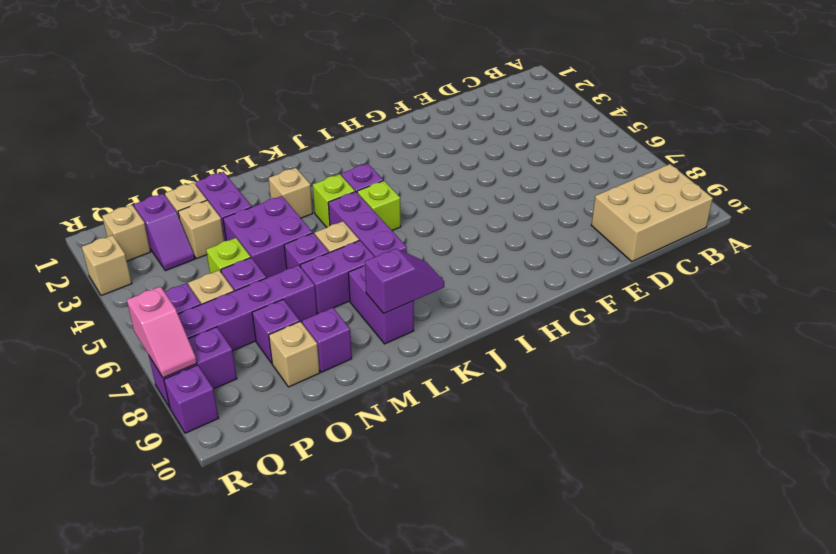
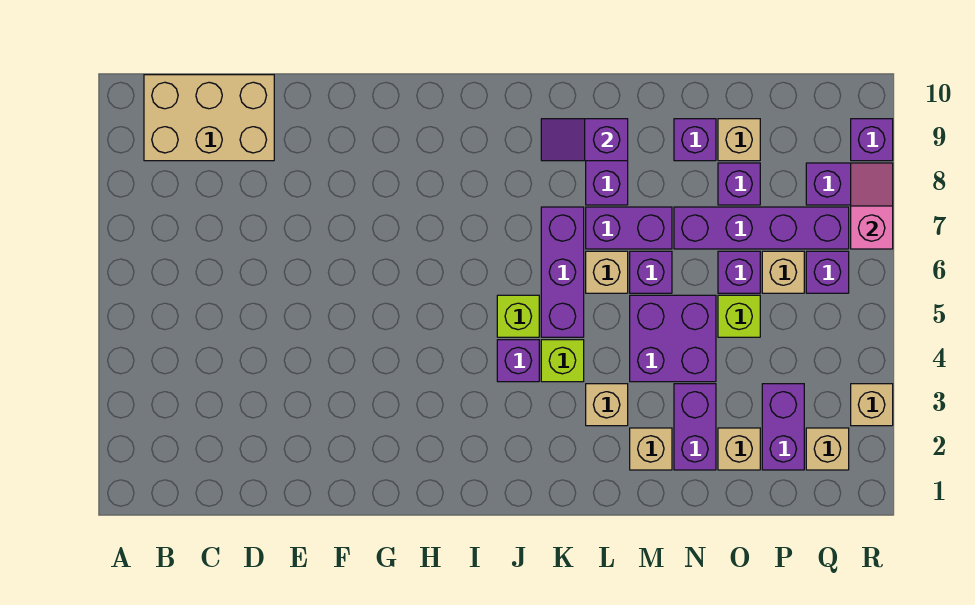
tan brick O3 level 1 -> tan brick M2 level 1
purple slope P2:P3 level 1 top 2 -> purple brick P2:P3 level 1

